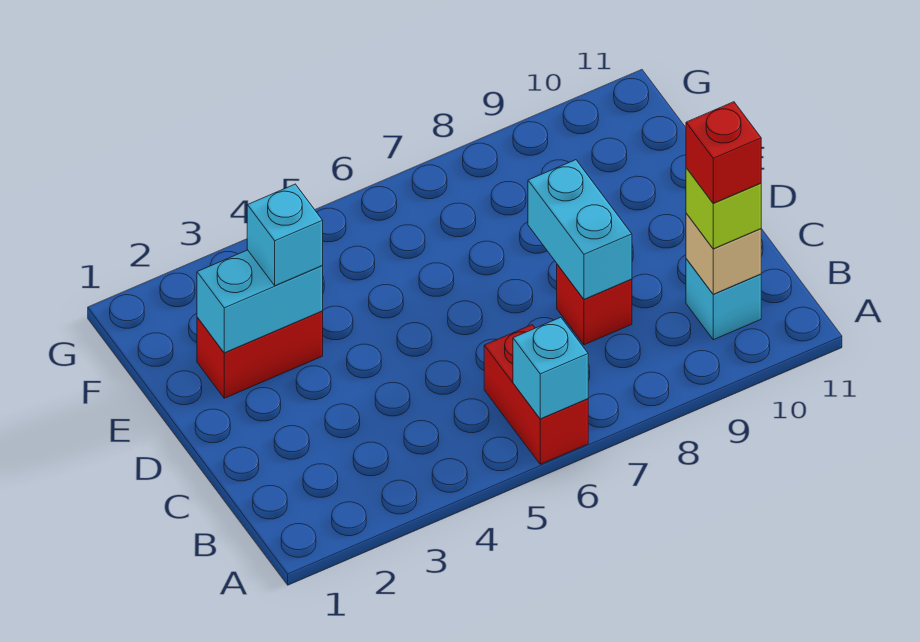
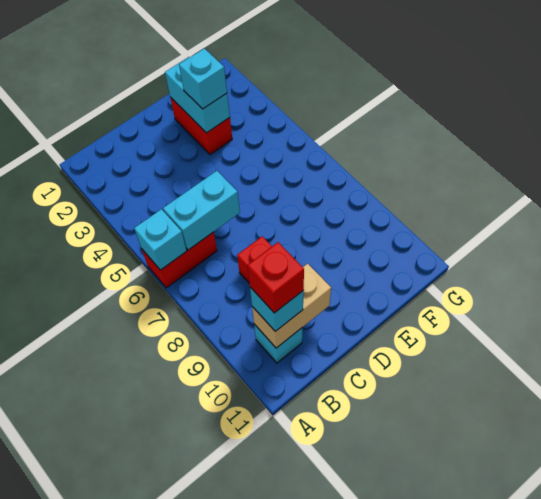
tan brick B10 level 2 -> tan brick B10:C10 level 2
lime brick B10 level 3 -> cyan brick B10 level 3
cyan brick C8:D8 level 2 -> cyan brick B6:C6 level 2

